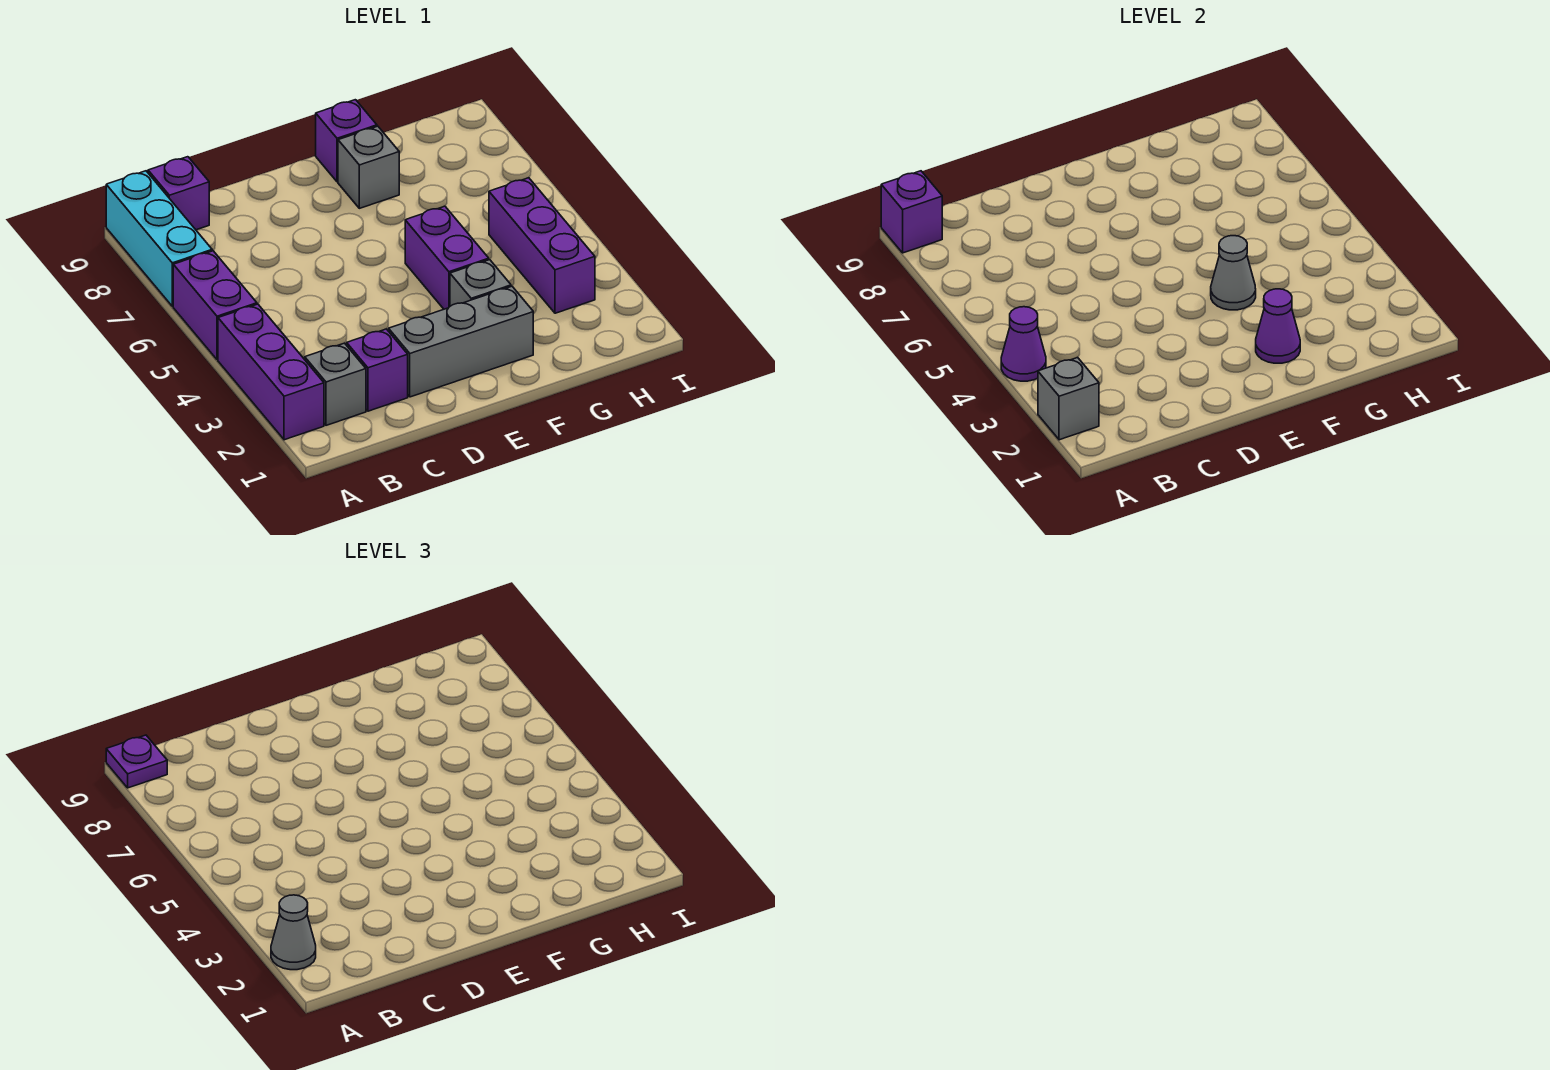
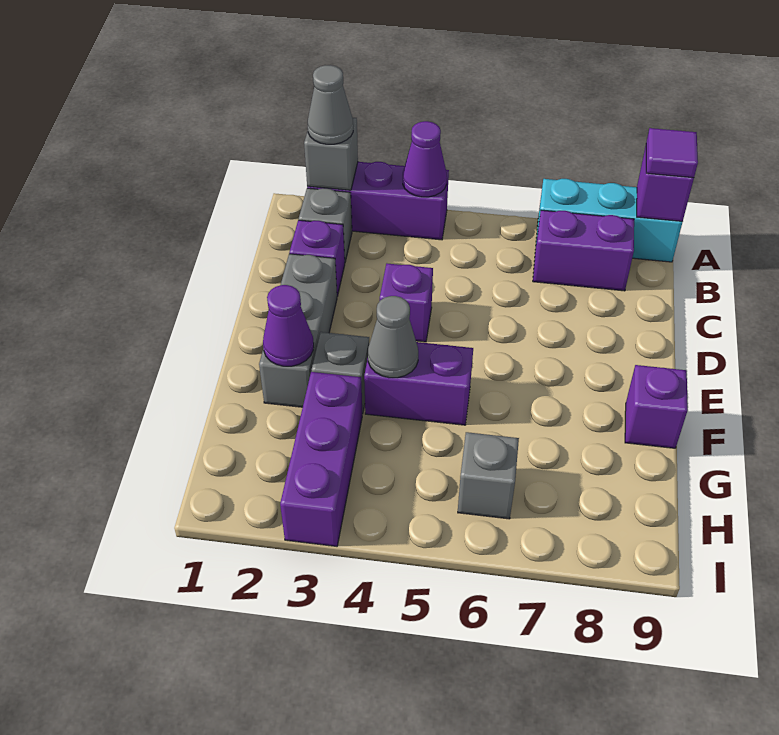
purple brick A5:A6 level 1 -> purple brick B7:B8 level 1
purple plate A9 level 3 -> purple tile A9 level 3
purple brick B9 level 1 -> purple brick D4 level 1
grey brick F8 level 1 -> grey brick H6 level 1
purple brick H3:H5 level 1 -> purple brick G3:I3 level 1

